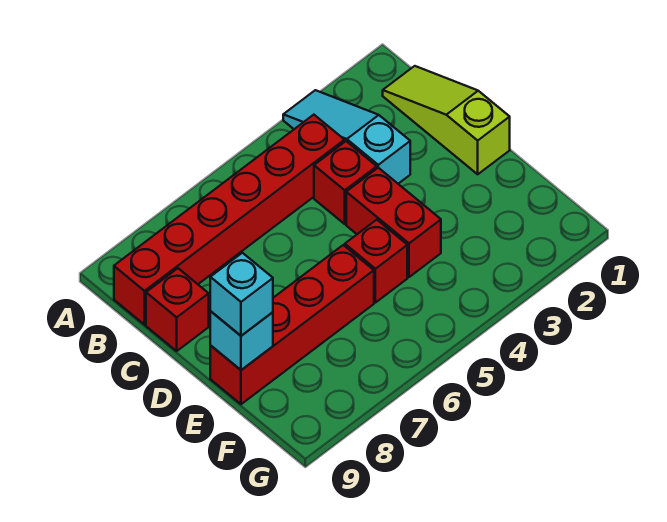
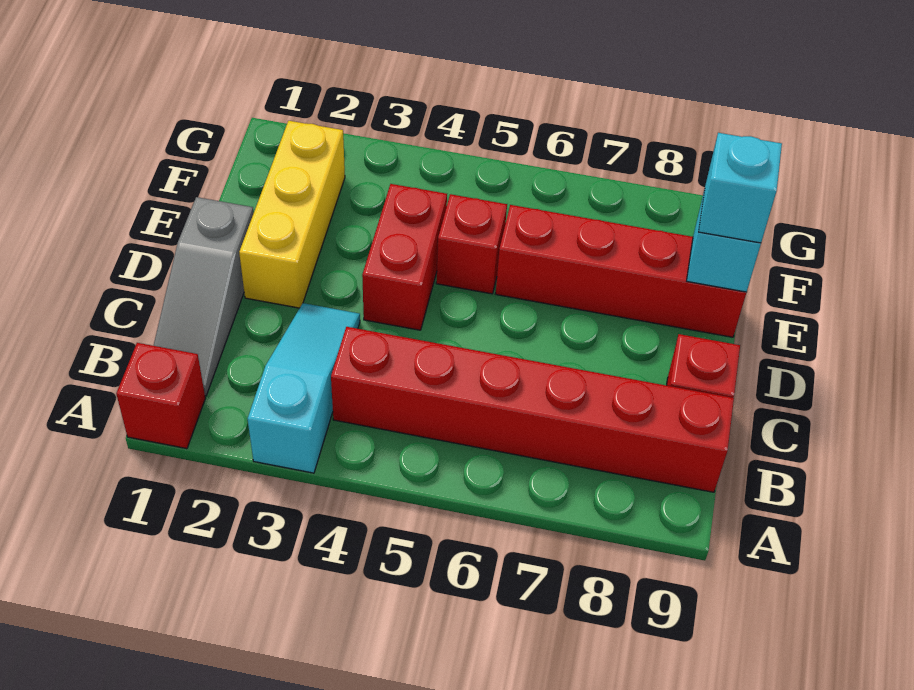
cyan slope A3:C3 level 1 top C -> cyan slope A3:C3 level 1 top A
lime slope B1:D1 level 1 top D -> grey slope B1:D1 level 1 top D
red brick C4 level 1 -> red brick A1 level 1
none -> yellow brick D2:F2 level 1

